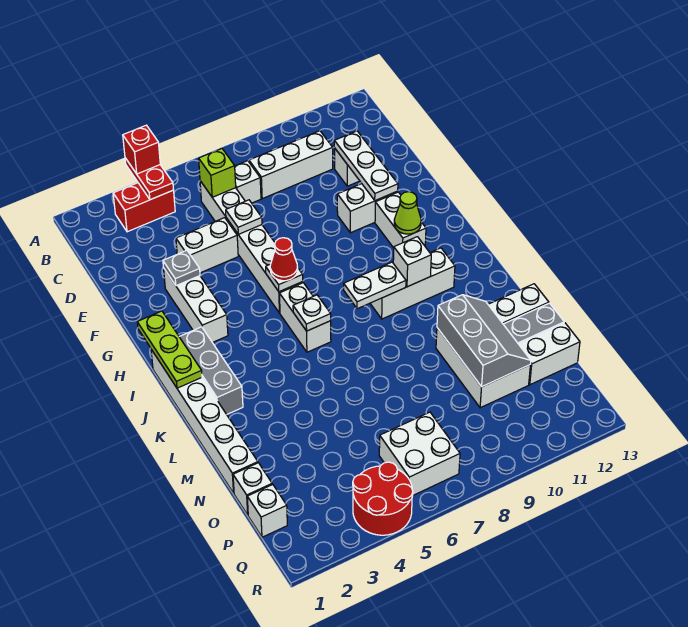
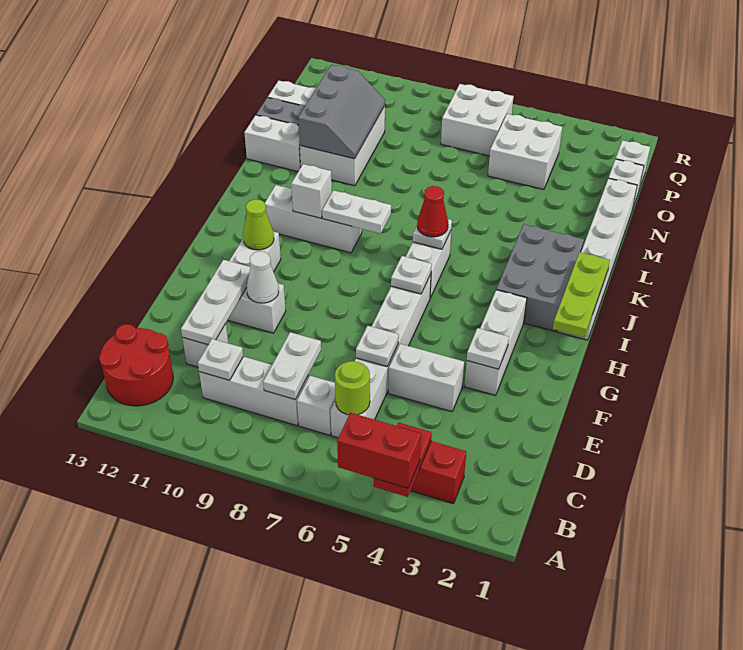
red brick A4 level 3 -> red brick A4:A5 level 3
lime brick C6 level 2 -> lime round brick C6 level 2
none -> white plate C8:D8 level 2
none -> white plate C10 level 2
grey plate F3 level 2 -> white plate F3 level 2
none -> white cone F10 level 2
red cone H6 level 3 -> red cone J6 level 3
grey brick I2:K2 level 1 -> grey brick I2:K3 level 1
grey slope M10:O11 level 2 top 10 -> grey slope M10:O11 level 2 top 11
none -> white brick O4:P5 level 1
red round brick Q4:R5 level 1 -> red round brick B12:C13 level 1

